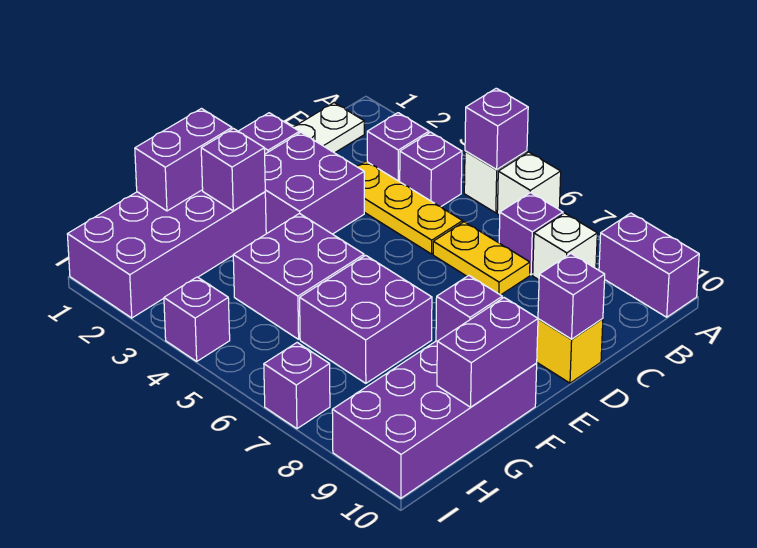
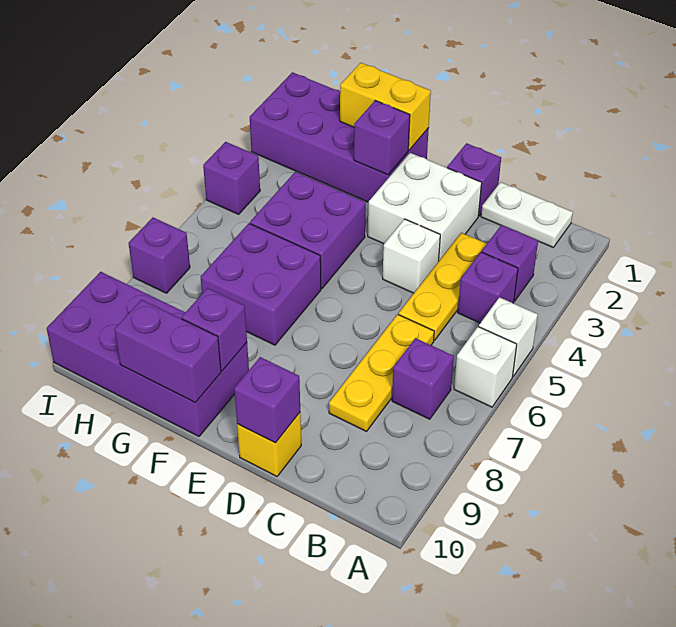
purple brick A5 level 2 -> none
purple brick A9:A10 level 1 -> none
white brick B8 level 1 -> white brick D4 level 1
yellow plate C6:C7 level 1 -> yellow plate C6:C8 level 1
purple brick D2:E3 level 1 -> white brick D2:E3 level 1
purple brick F1:G1 level 2 -> yellow brick F1:G1 level 2

